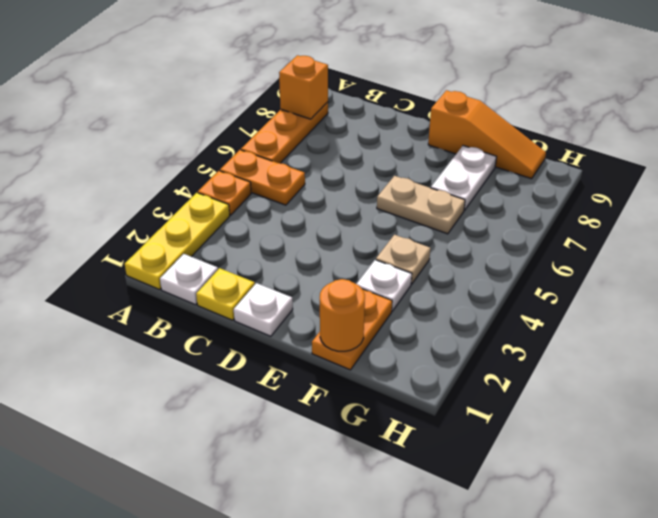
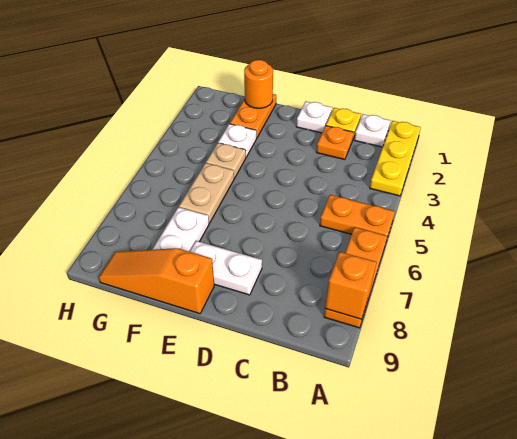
orange plate A4 level 1 -> orange plate C2 level 1
none -> white plate D8:E8 level 1
tan plate E6:F6 level 1 -> tan plate F5:F6 level 1

